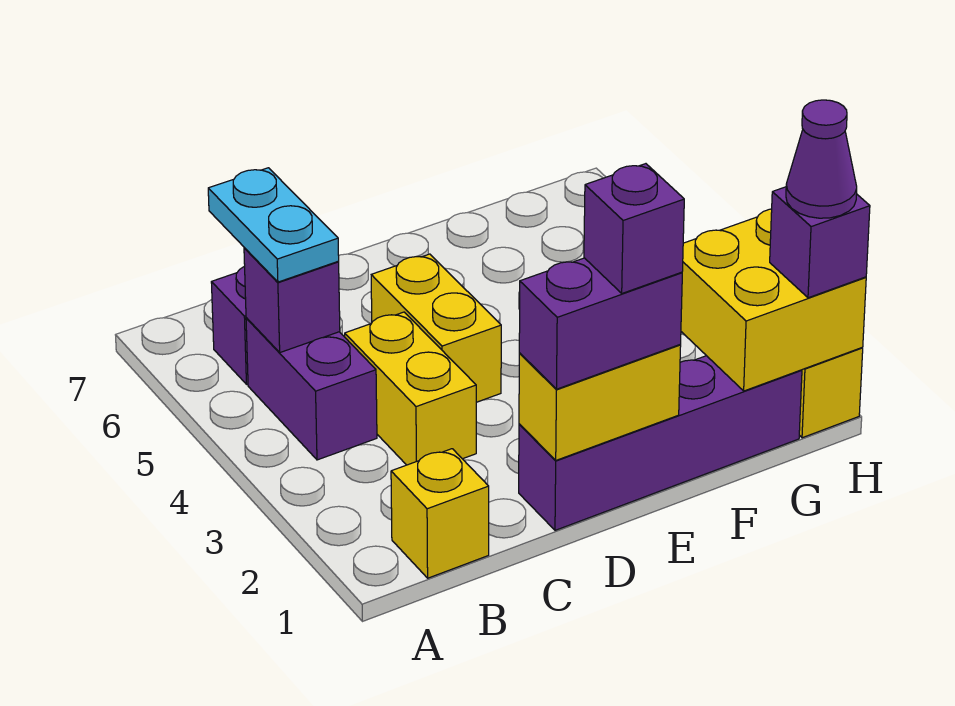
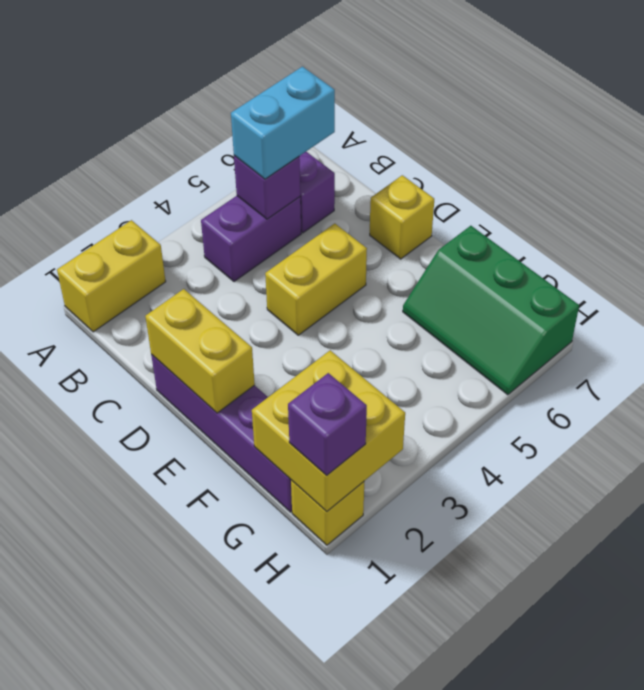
yellow brick B1 level 1 -> yellow brick D7 level 1
cyan plate B5:B6 level 3 -> cyan brick B5:B6 level 3
yellow brick C3:C4 level 1 -> yellow brick A1:A2 level 1
purple brick D1:E1 level 3 -> none
purple brick E1 level 4 -> none
none -> green slope F6:H7 level 1 top 7
purple cone H1 level 4 -> none

